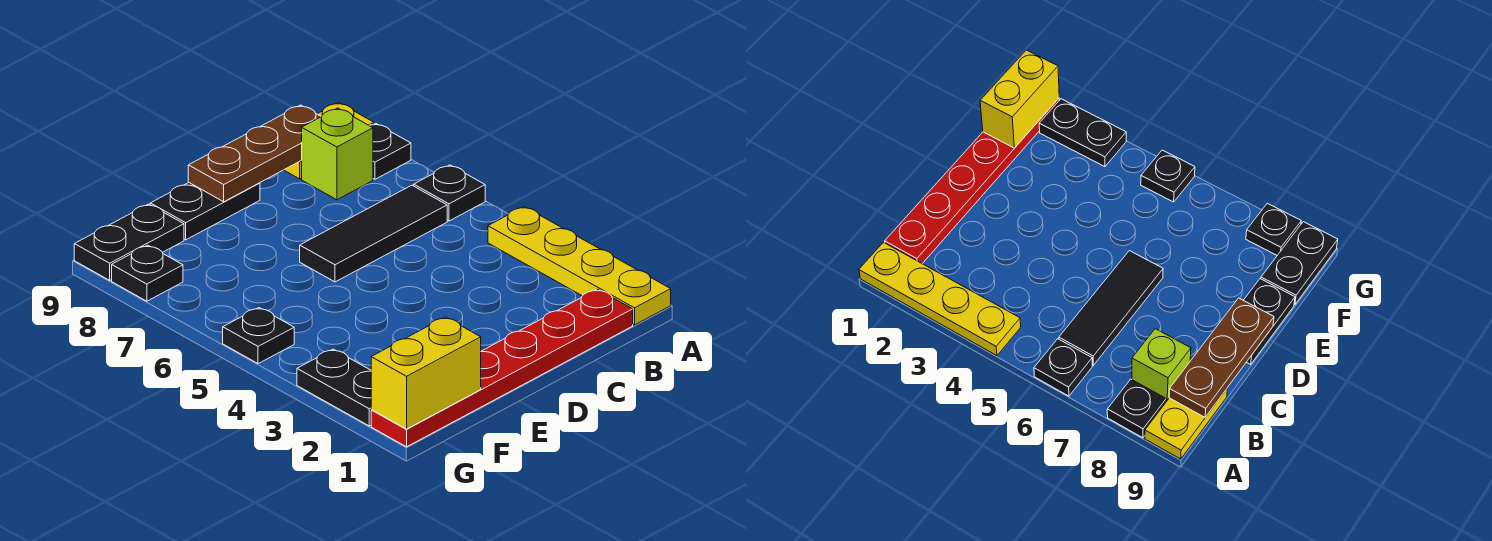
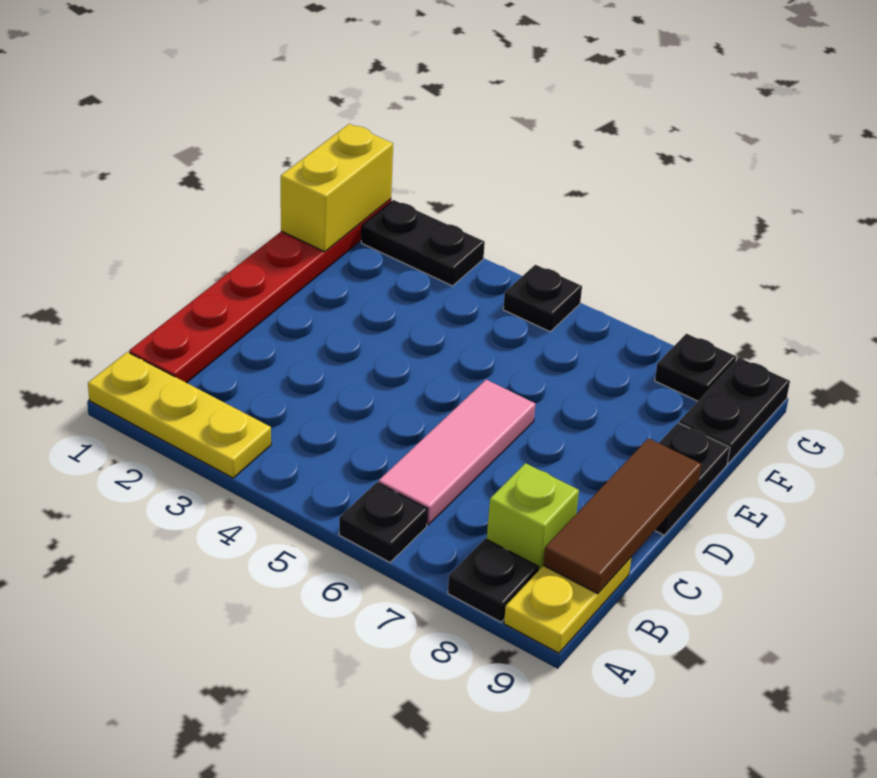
yellow plate A1:A4 level 1 -> yellow plate A1:A3 level 1
black tile B6:D6 level 1 -> pink tile B6:D6 level 1
brown plate B9:D9 level 2 -> brown tile B9:D9 level 2

